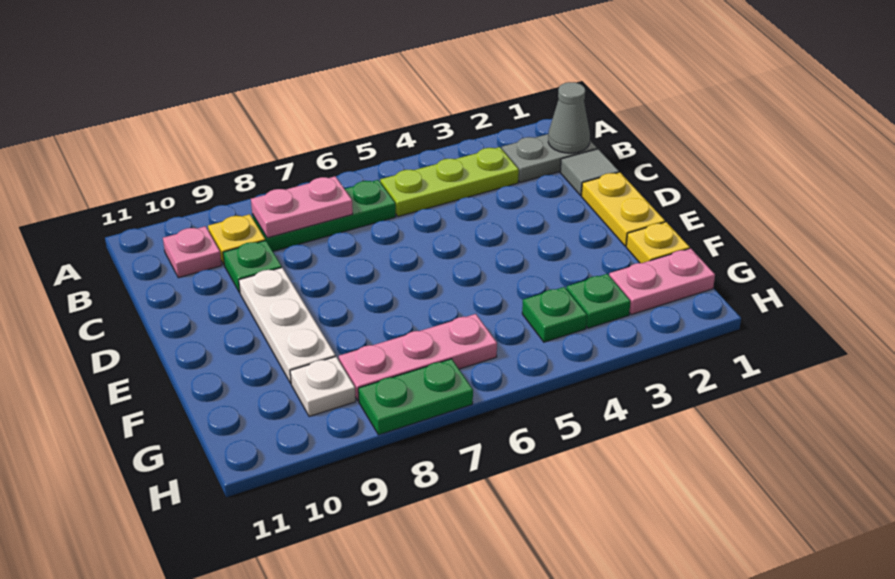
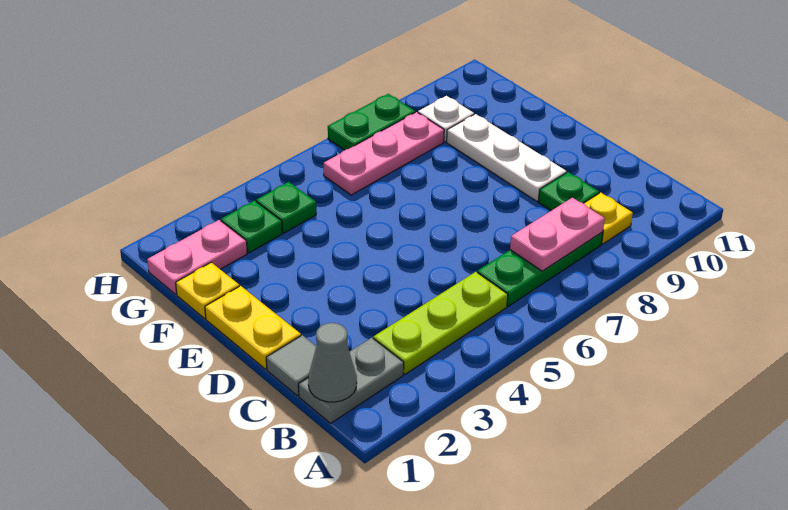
pink plate B10 level 1 -> none

